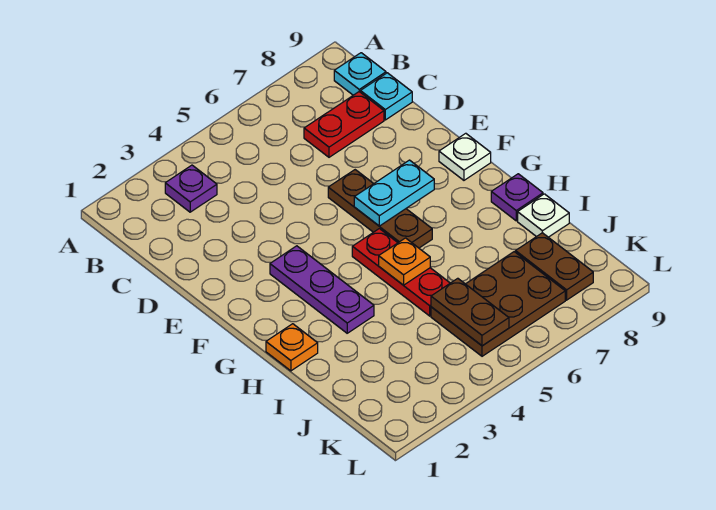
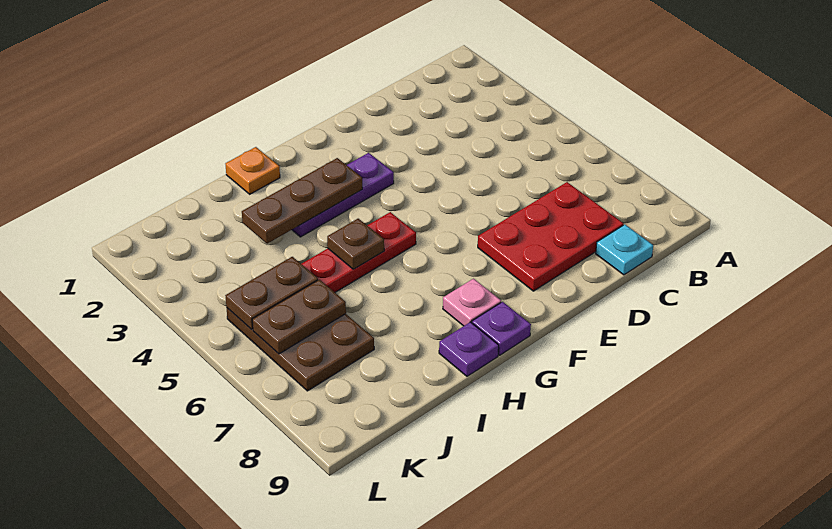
purple plate B3 level 1 -> purple plate G9 level 1
cyan plate B9 level 1 -> none
red plate C7:C8 level 1 -> red plate C7:E8 level 1
brown plate E6:G6 level 1 -> brown plate G3:I3 level 2
cyan plate F6:F7 level 2 -> none
white plate F9 level 1 -> none
none -> pink plate G8 level 1
orange plate H5 level 2 -> brown plate H5 level 2
white plate I9 level 1 -> none
brown plate J8:K8 level 1 -> brown plate J6:K6 level 2

